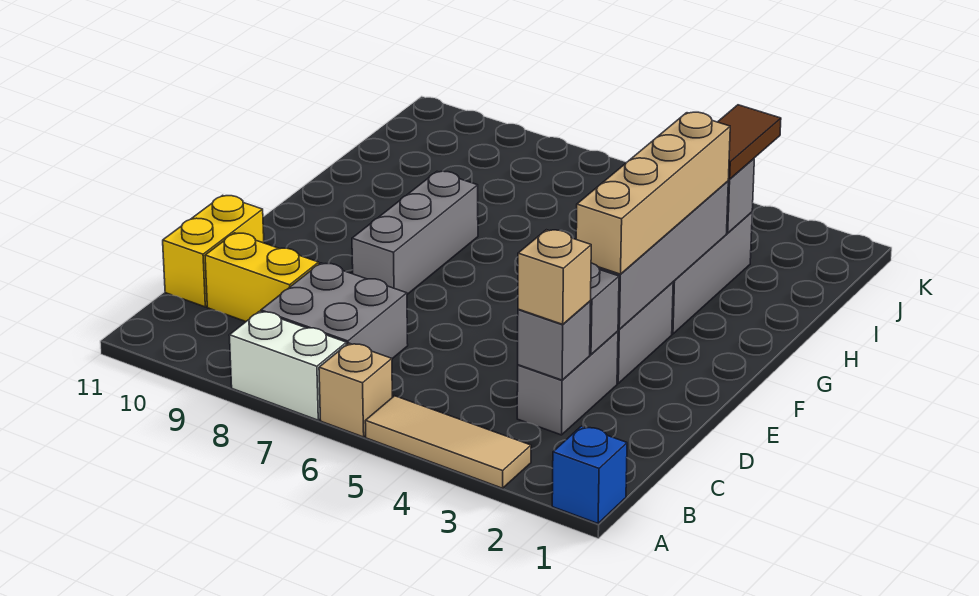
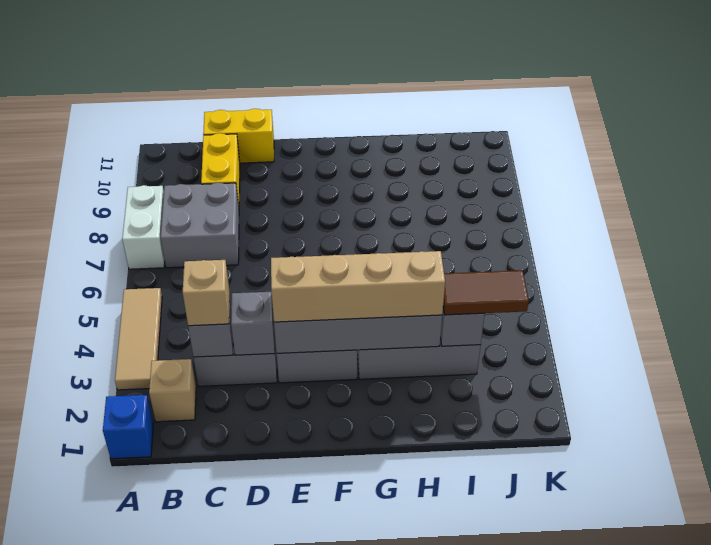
tan brick A6 level 1 -> tan brick B2 level 1
grey brick E8:G8 level 1 -> none

